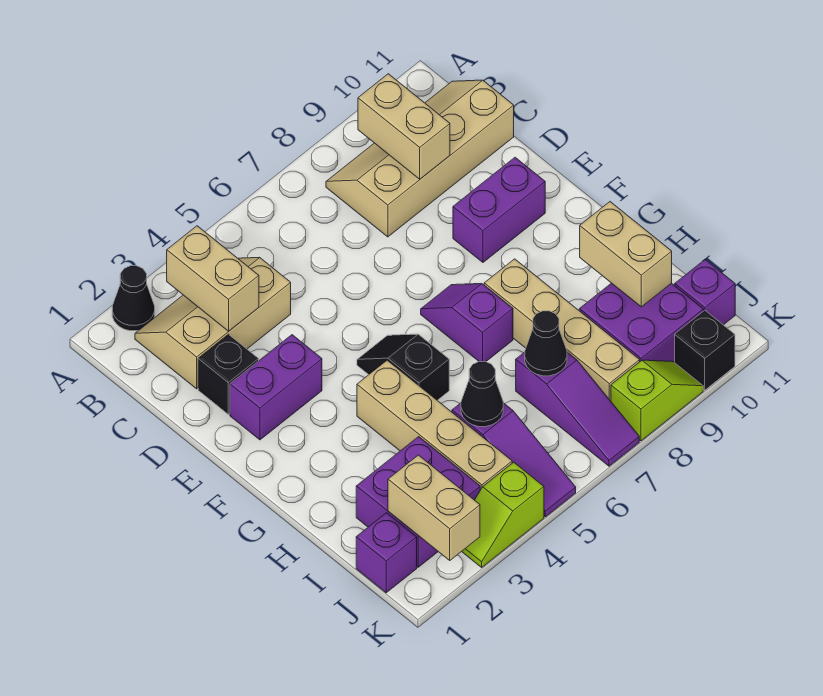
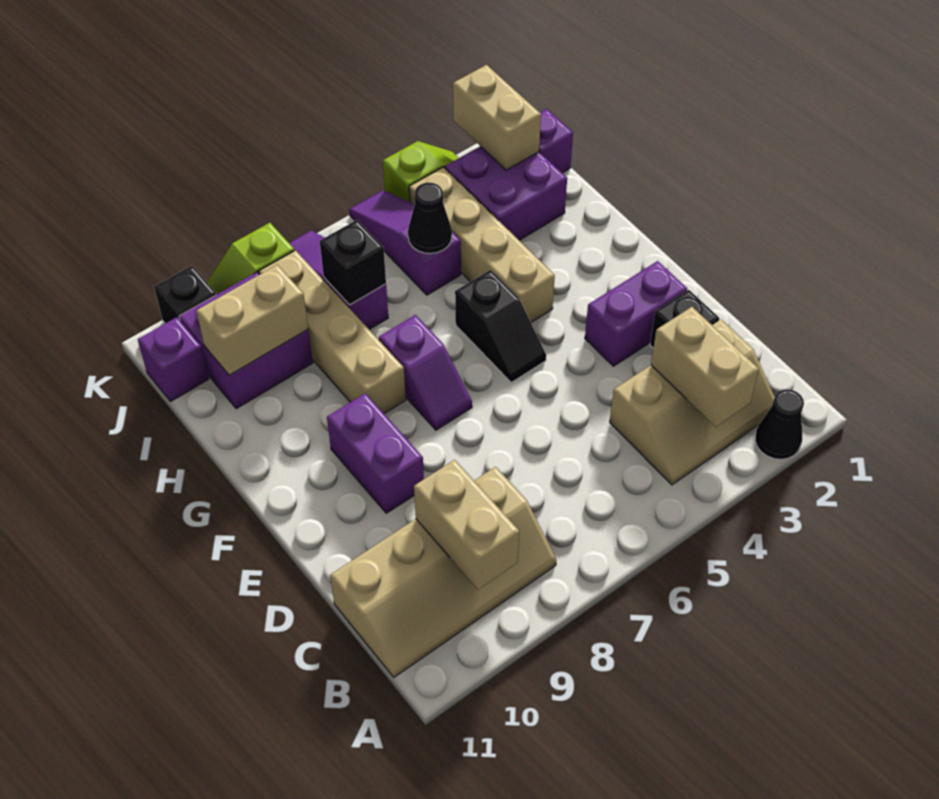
purple brick E9:E10 level 1 -> purple brick E9:F9 level 1
tan brick H10:I10 level 2 -> tan brick I9:I10 level 2
black cone I7 level 2 -> black brick I7 level 2

